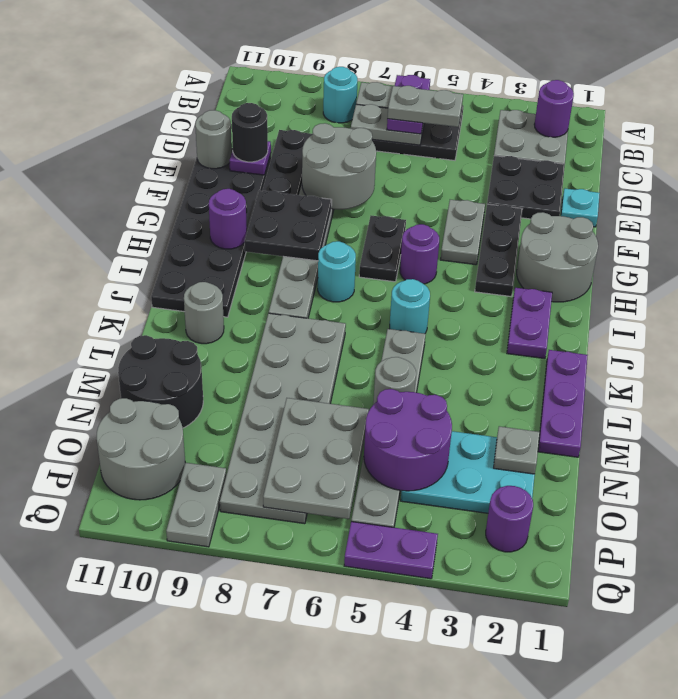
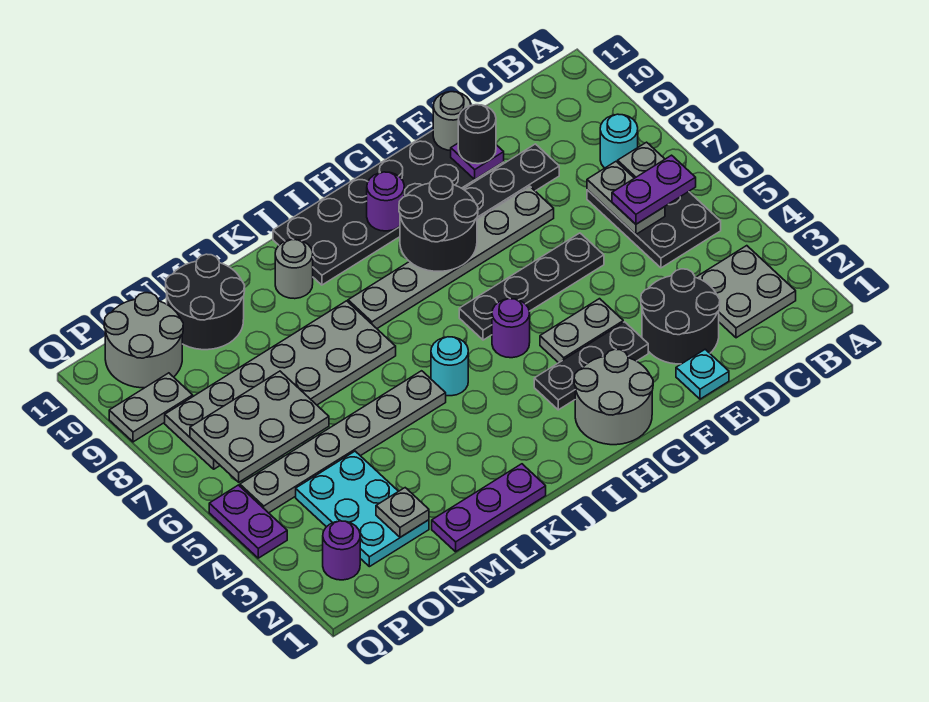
purple round brick B2 level 2 -> none
grey plate C5:C6 level 4 -> none
black plate D2:E3 level 1 -> black round brick D2:E3 level 1
grey round brick E7:F8 level 2 -> none
black plate G6:H6 level 1 -> black plate E6:H6 level 1
black plate G8:H9 level 2 -> black round brick G8:H9 level 2
purple plate I2:J2 level 1 -> none
cyan round brick I7 level 1 -> none
grey round brick M5 level 2 -> none
purple round brick N4:O5 level 2 -> none

